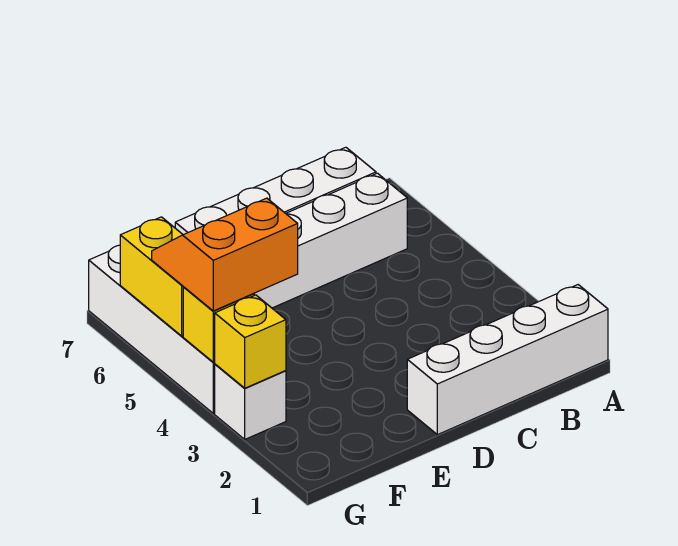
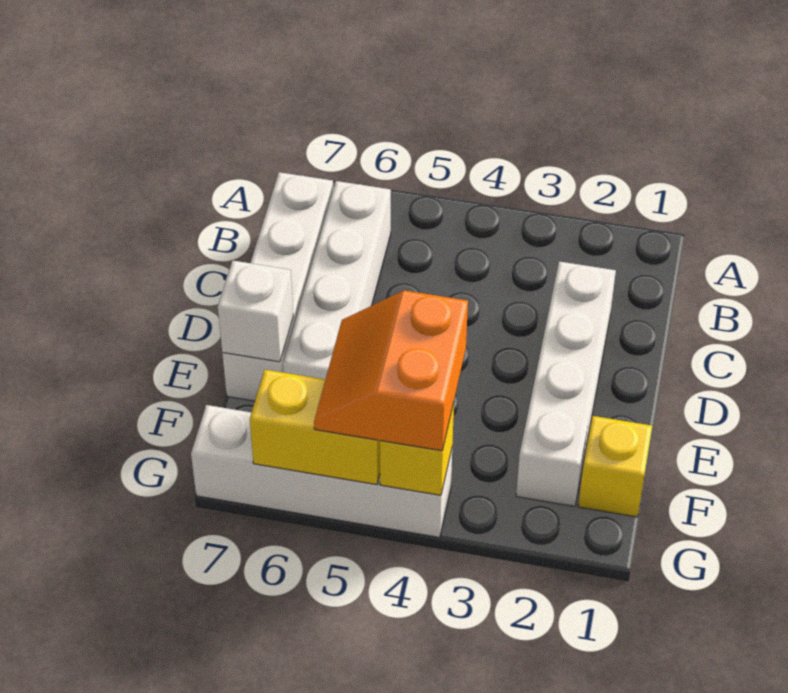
white brick A1:D1 level 1 -> white brick C2:F2 level 1
white brick G3 level 1 -> white brick E7 level 2
yellow brick G3 level 2 -> yellow brick F1 level 1

